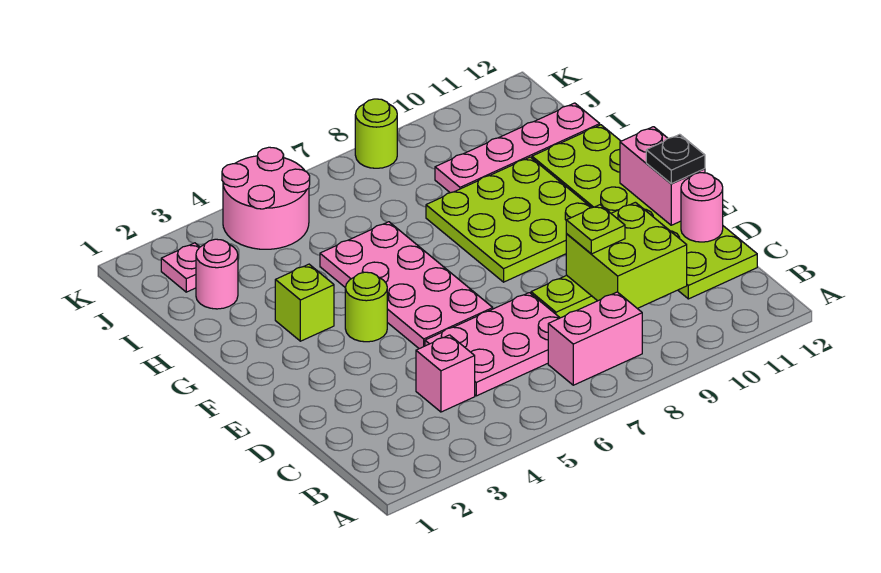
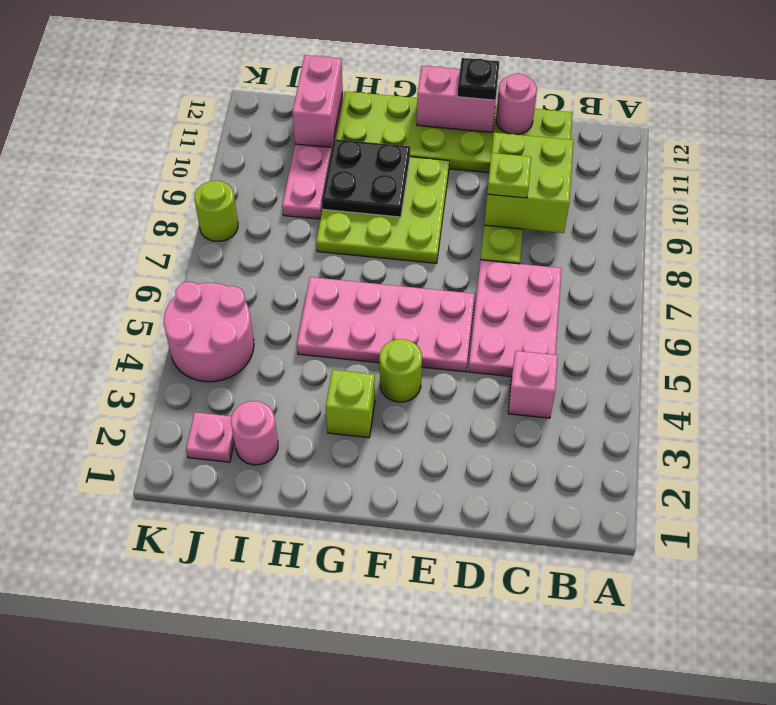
pink brick B7:B8 level 1 -> pink brick I11:I12 level 2
none -> black plate G9:H10 level 2

